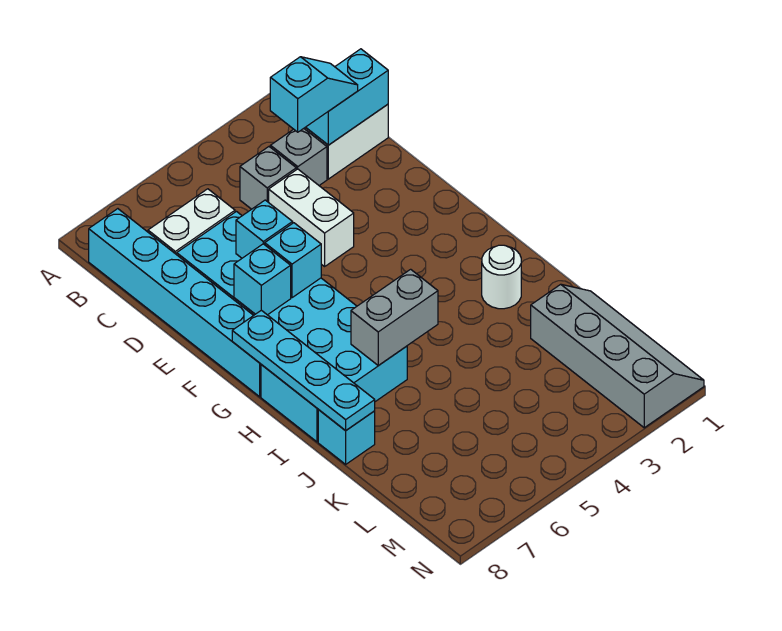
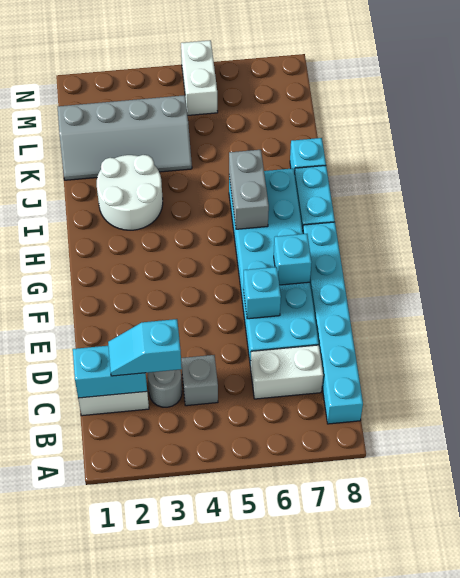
grey brick C3 level 1 -> grey round brick C3 level 1
white brick D4:E4 level 1 -> white brick M5:N5 level 1
cyan brick F6 level 2 -> none
cyan plate G8:J8 level 2 -> none
white round brick I2 level 1 -> white round brick I2:J3 level 1
grey brick I5:I6 level 2 -> grey brick H6:I6 level 2
grey slope K1:N2 level 1 top 2 -> grey slope K1:L4 level 1 top L

